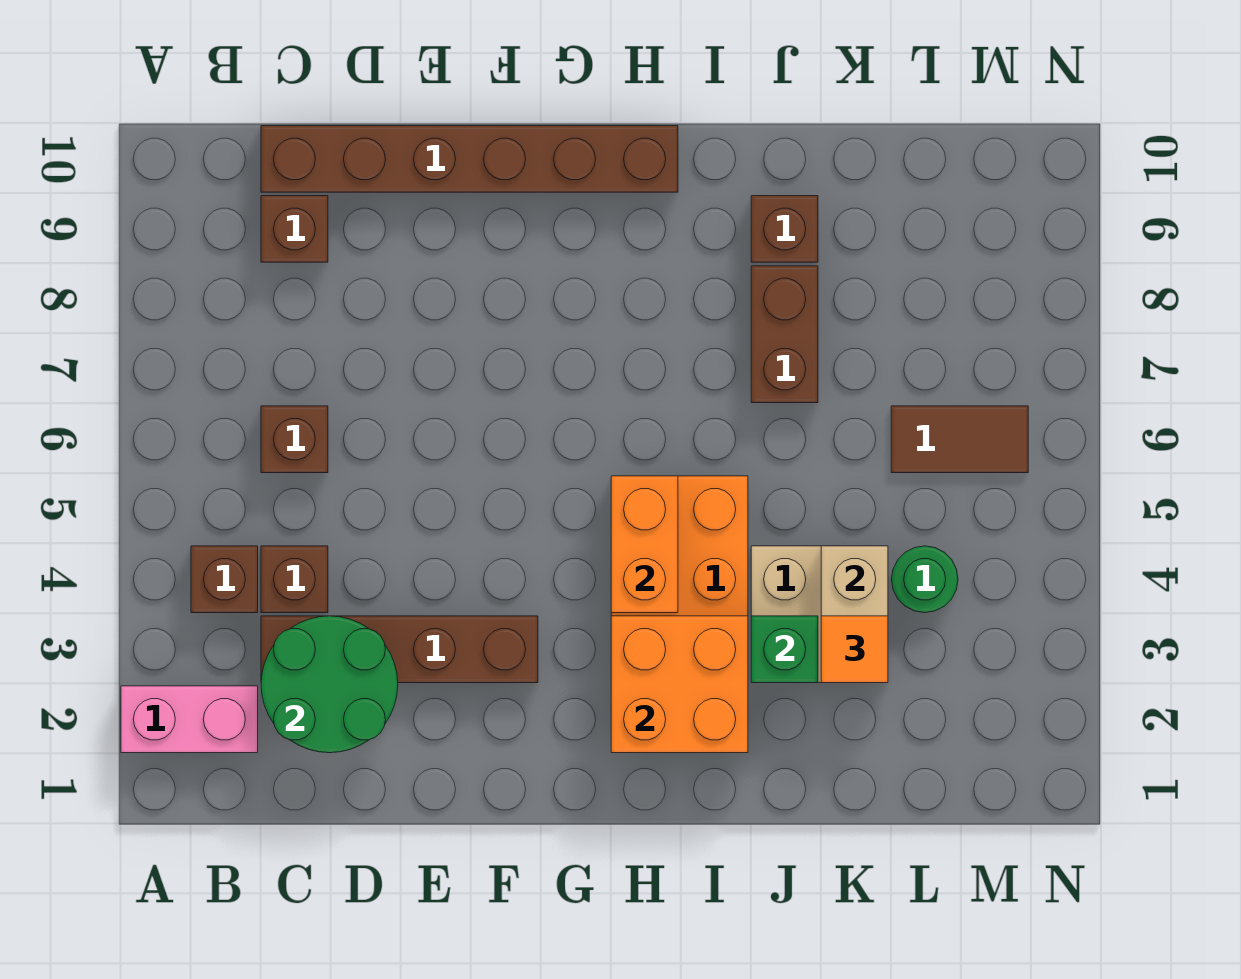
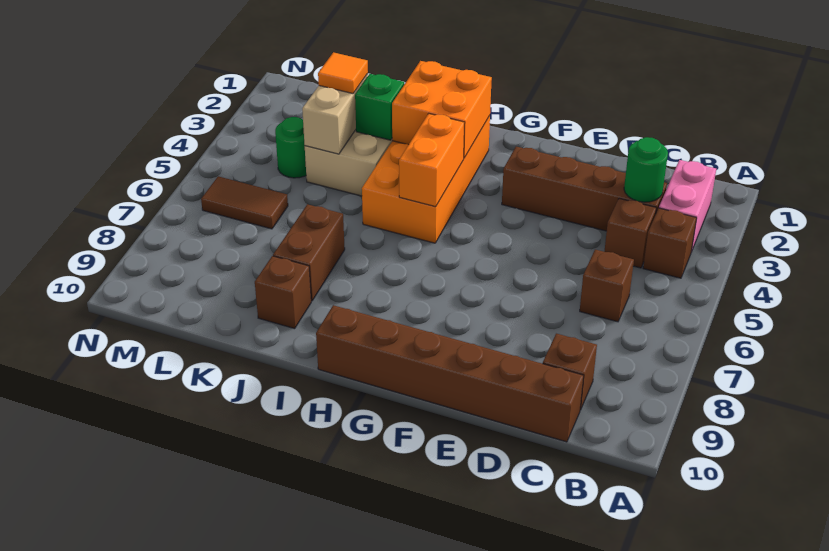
pink brick A2:B2 level 1 -> pink brick B2:B3 level 1
green round brick C2:D3 level 2 -> green round brick C3 level 2

